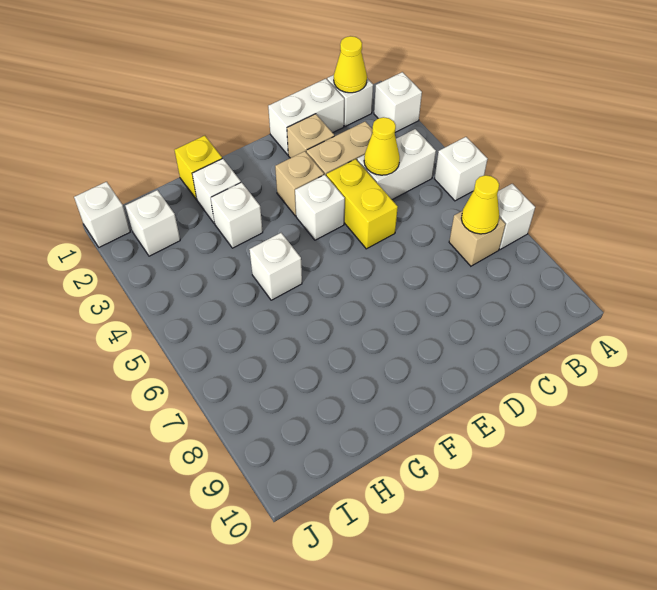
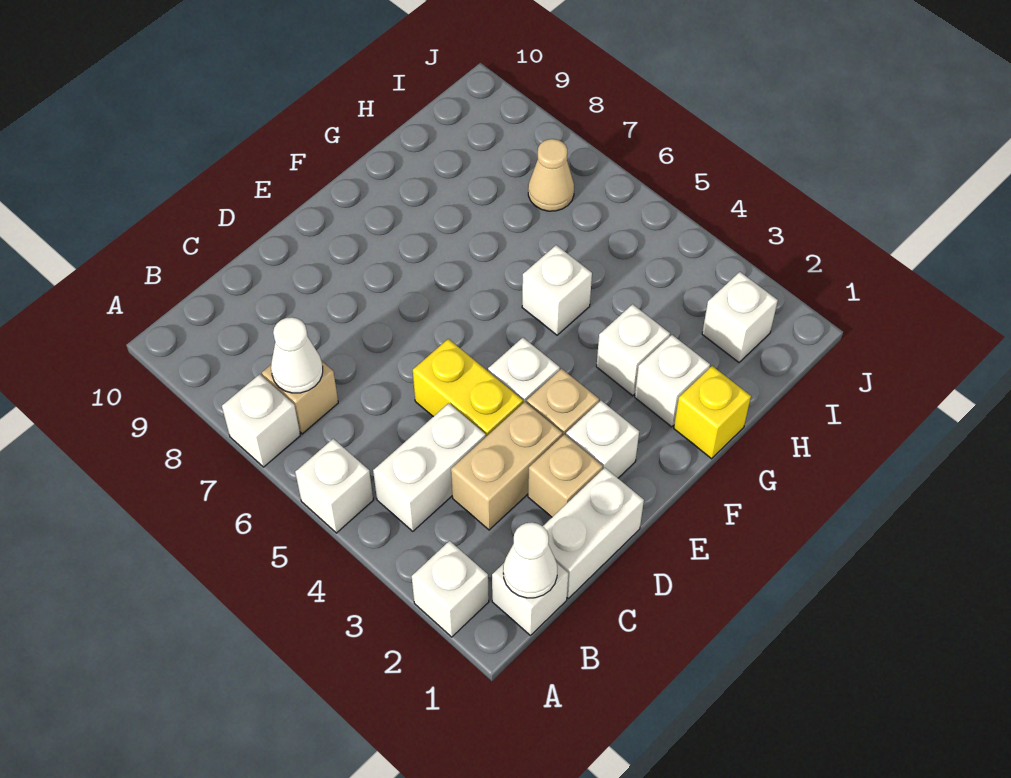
yellow cone B1 level 2 -> white cone B1 level 2
yellow cone B7 level 2 -> white cone B7 level 2
yellow cone C4 level 2 -> none
none -> tan cone I7 level 1
white brick J1 level 1 -> white brick E2 level 1

